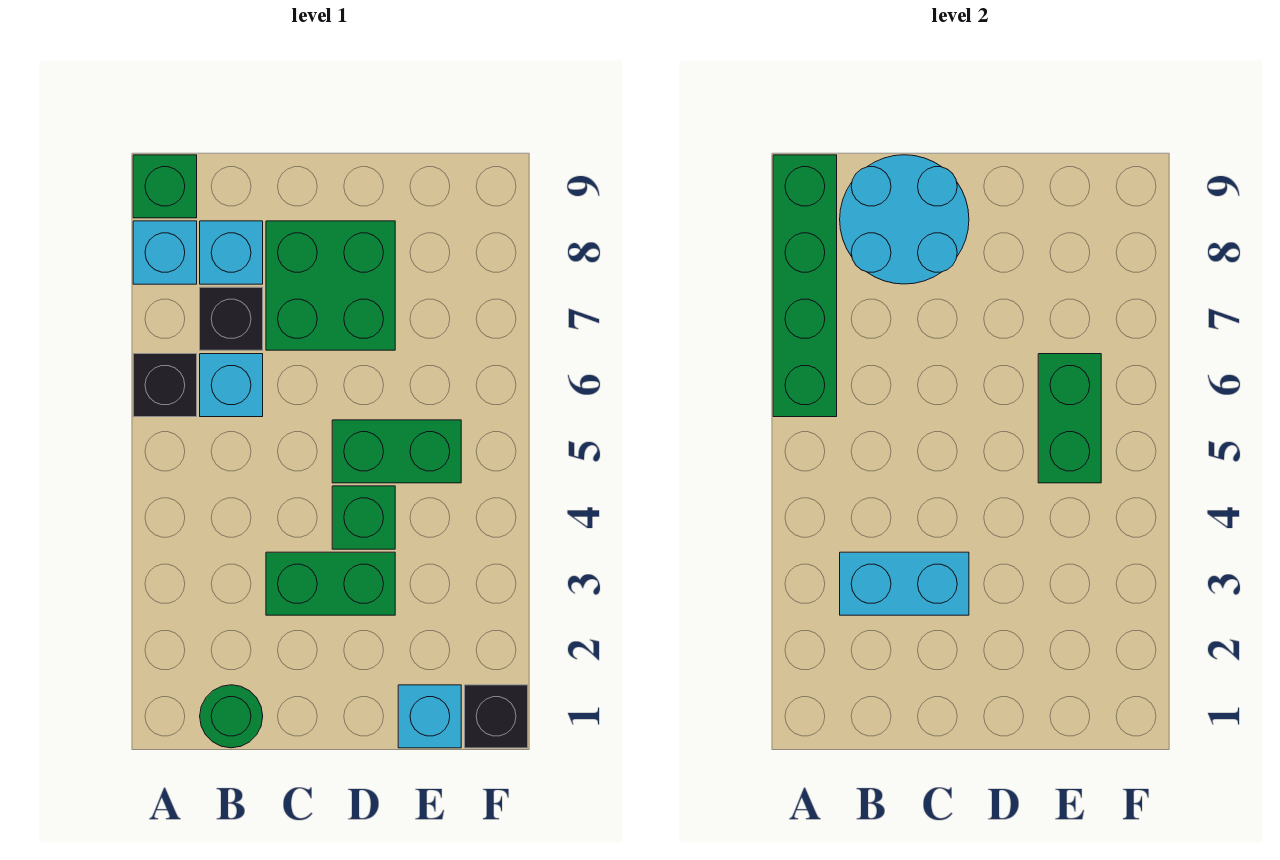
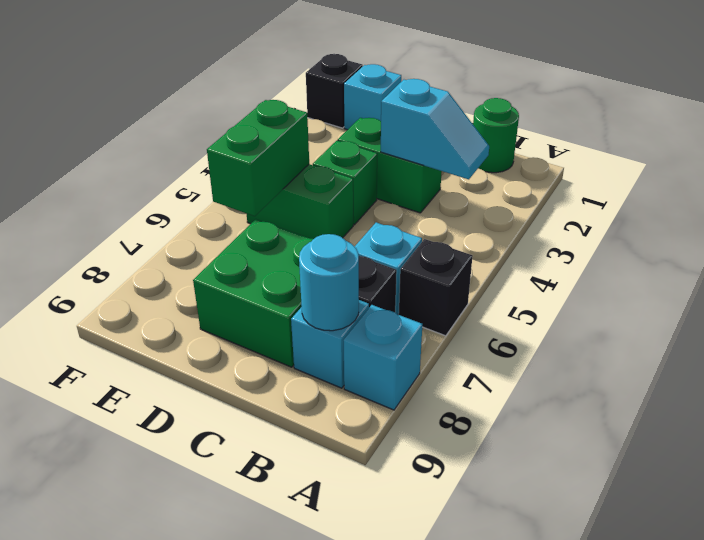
green brick A6:A9 level 2 -> none
green brick A9 level 1 -> none
cyan brick B3:C3 level 2 -> cyan slope B3:C3 level 2 top C
cyan round brick B8:C9 level 2 -> cyan round brick B8 level 2

